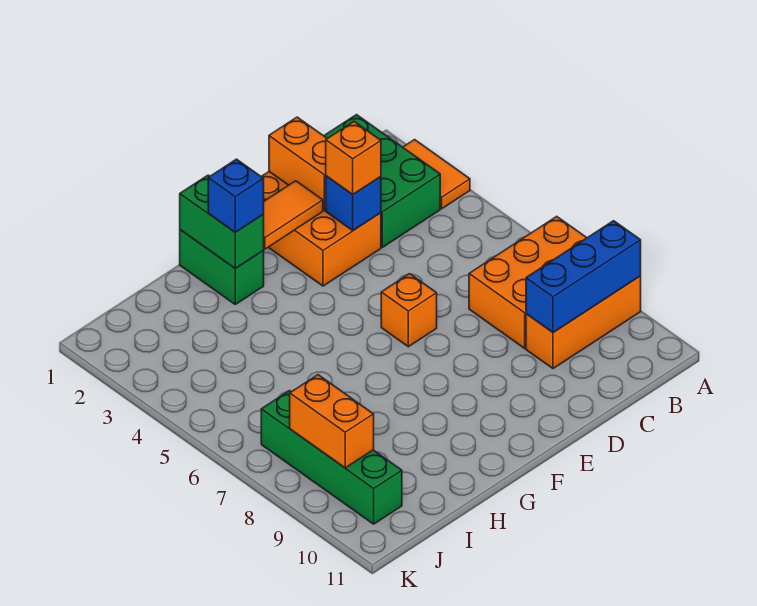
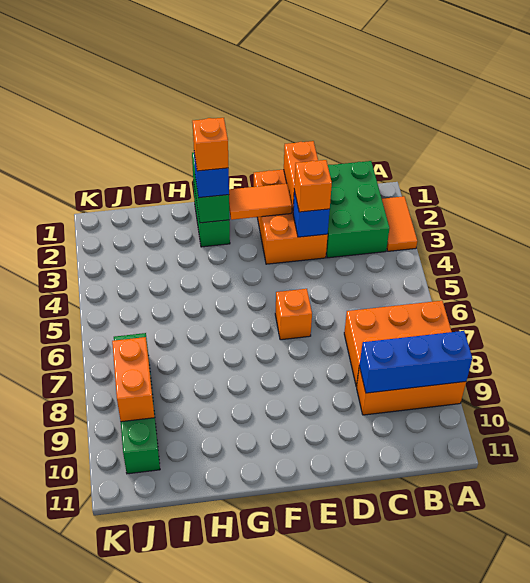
none -> orange brick G2 level 4

